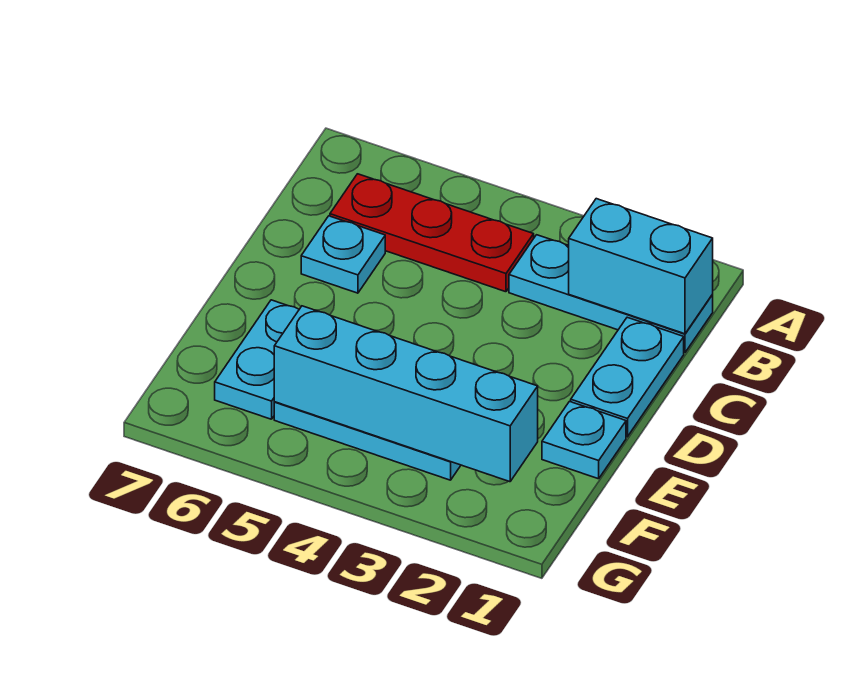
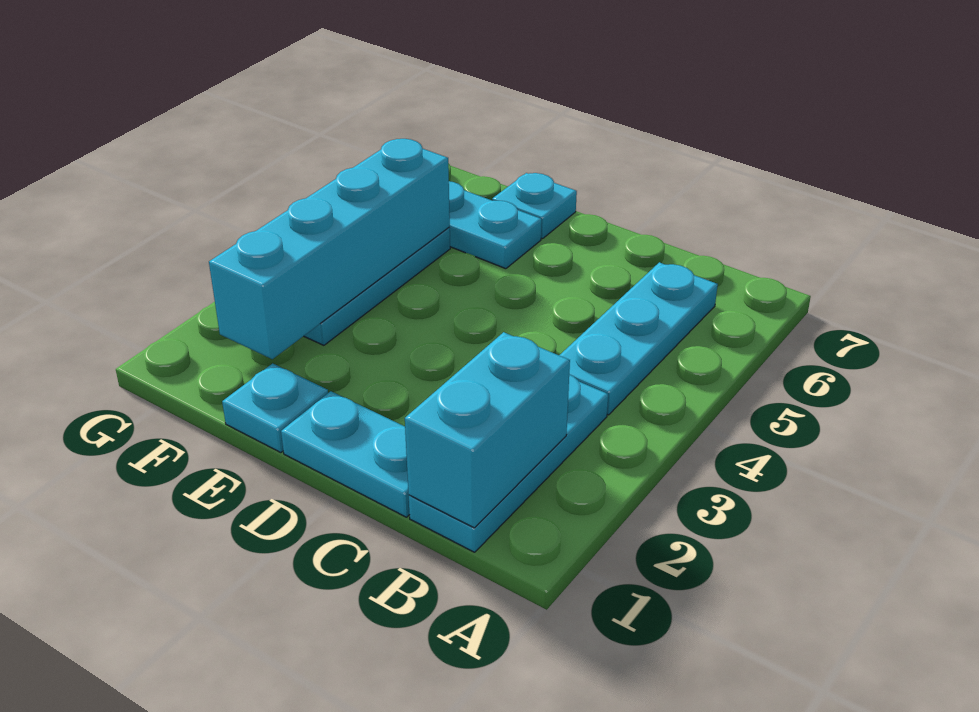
red plate B4:B6 level 1 -> cyan plate B4:B6 level 1
cyan plate C6 level 1 -> cyan plate E7 level 1

